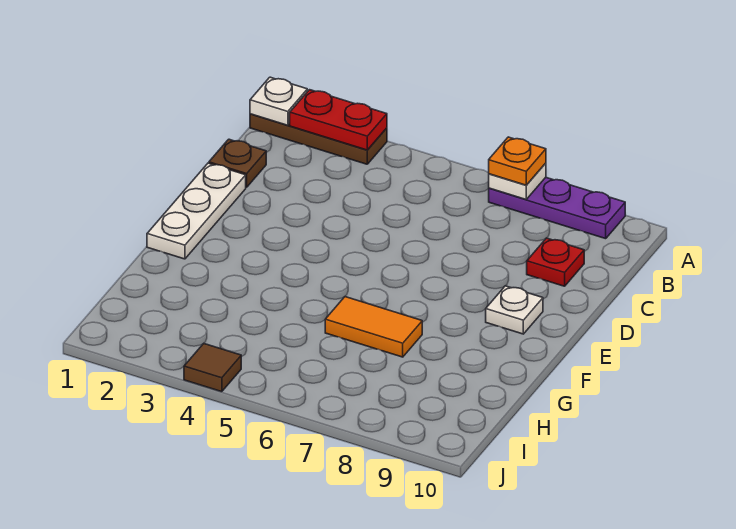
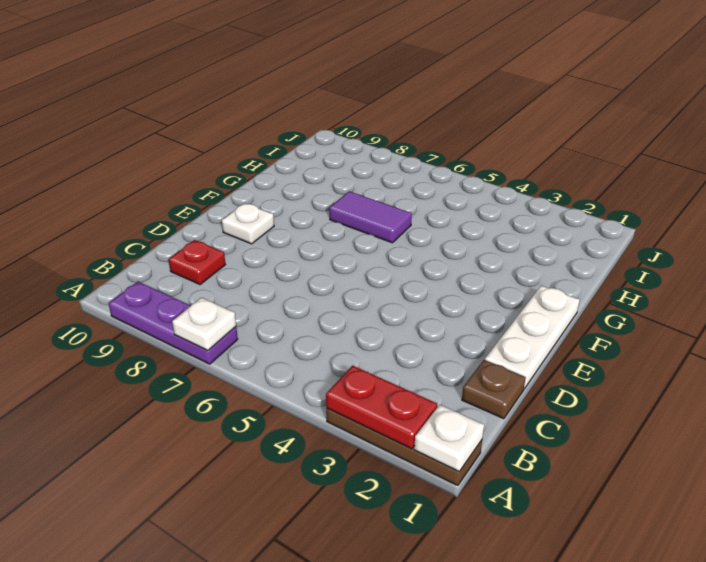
orange plate A7 level 3 -> none
orange tile G6:G7 level 1 -> purple tile G6:G7 level 1
brown tile J4 level 1 -> none

